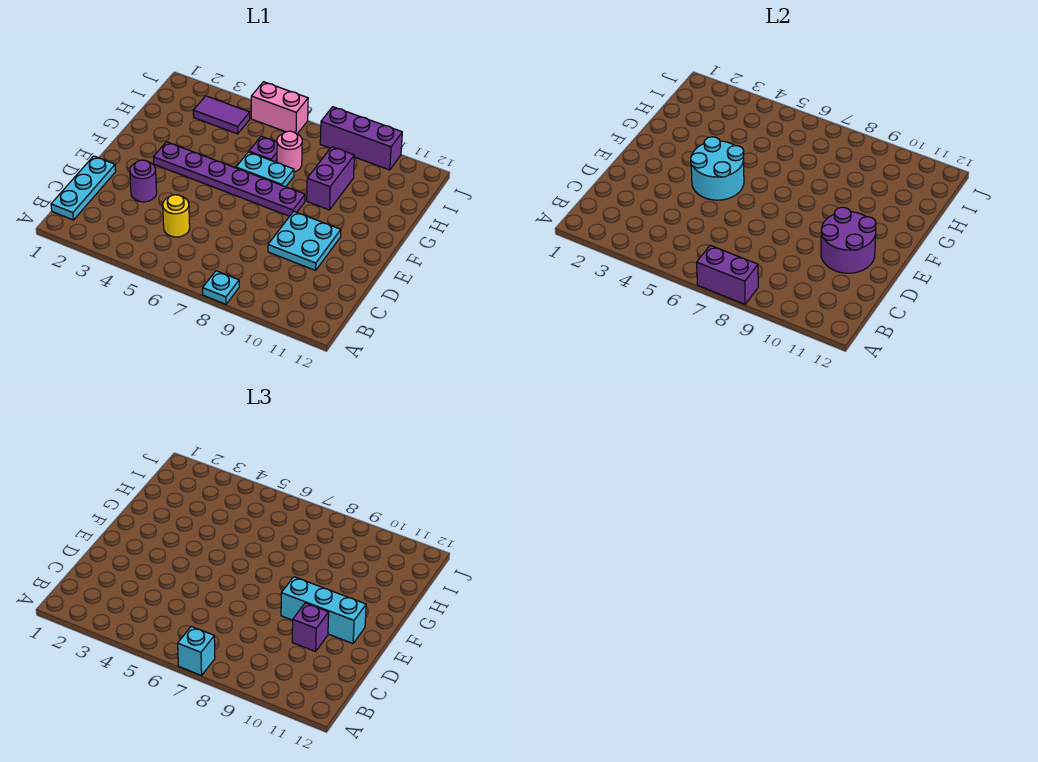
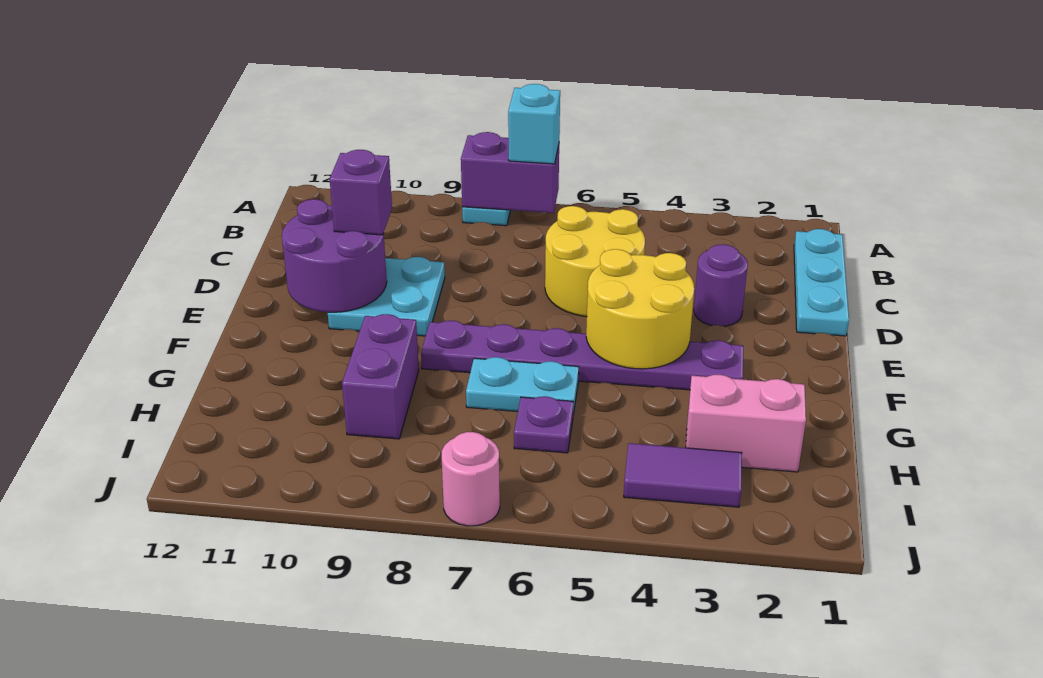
yellow round brick C5 level 1 -> yellow round brick C5:D6 level 1
cyan round brick E4:F5 level 2 -> yellow round brick E4:F5 level 2
cyan brick E9:E11 level 3 -> none
pink round brick H7 level 1 -> pink round brick J7 level 1
pink brick J5:J6 level 1 -> pink brick H2:H3 level 1
purple brick J8:J10 level 1 -> none

